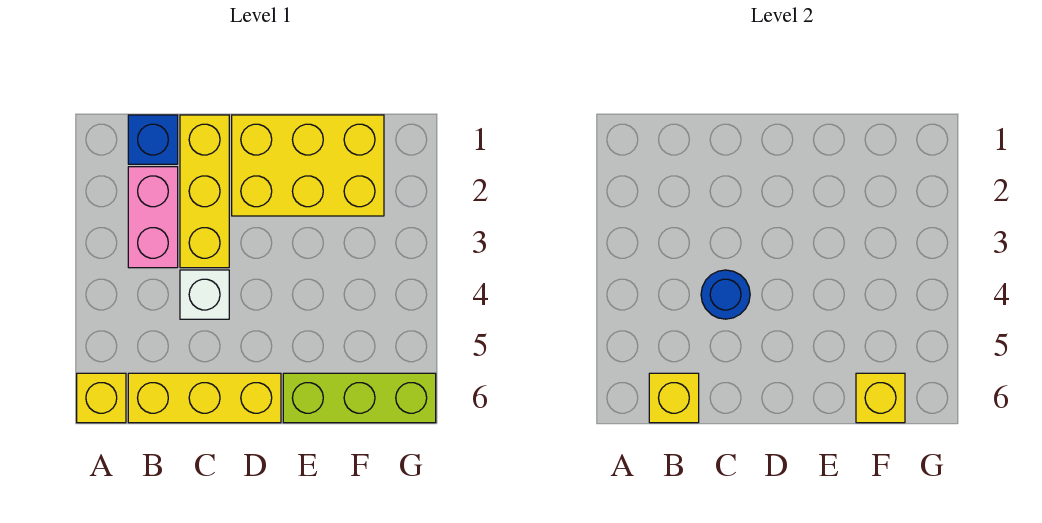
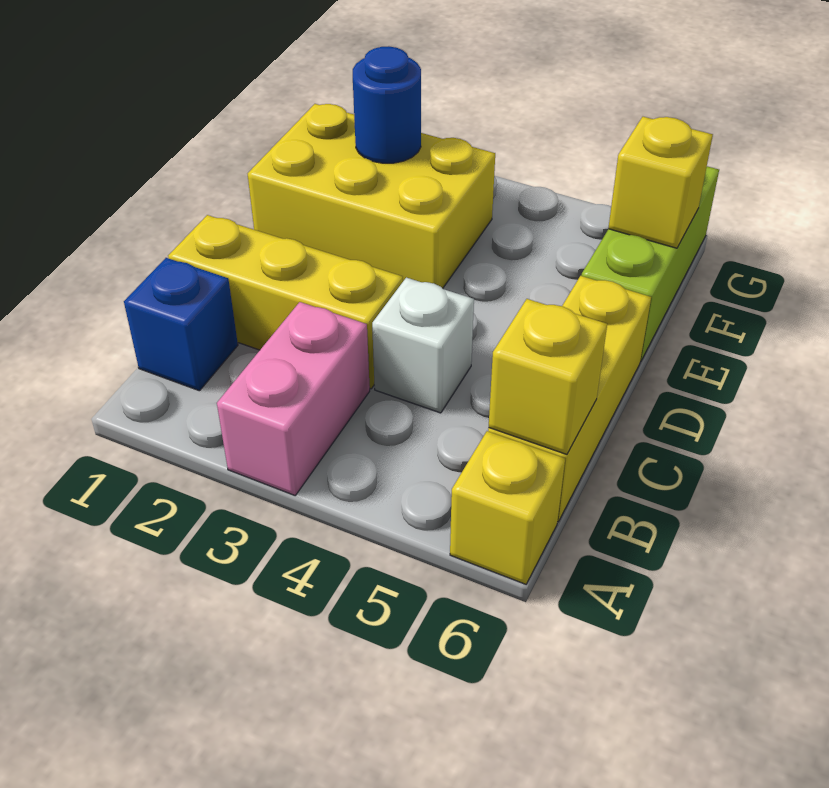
pink brick B2:B3 level 1 -> pink brick A3:B3 level 1
blue round brick C4 level 2 -> blue round brick F2 level 2
yellow brick D1:F2 level 1 -> yellow brick E1:F3 level 1

